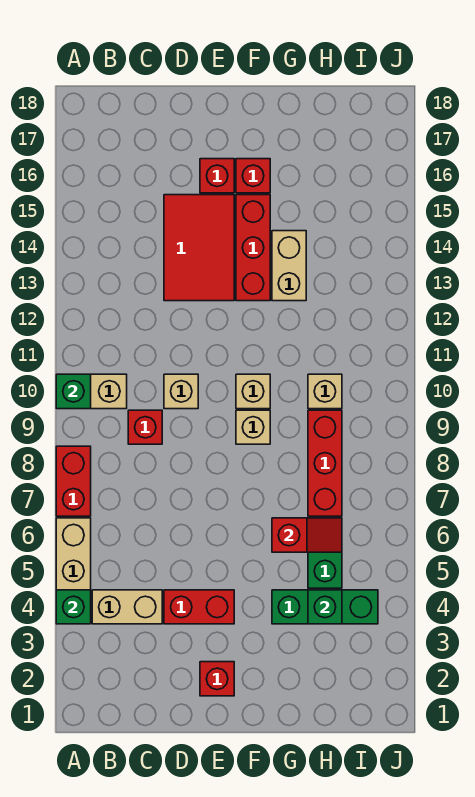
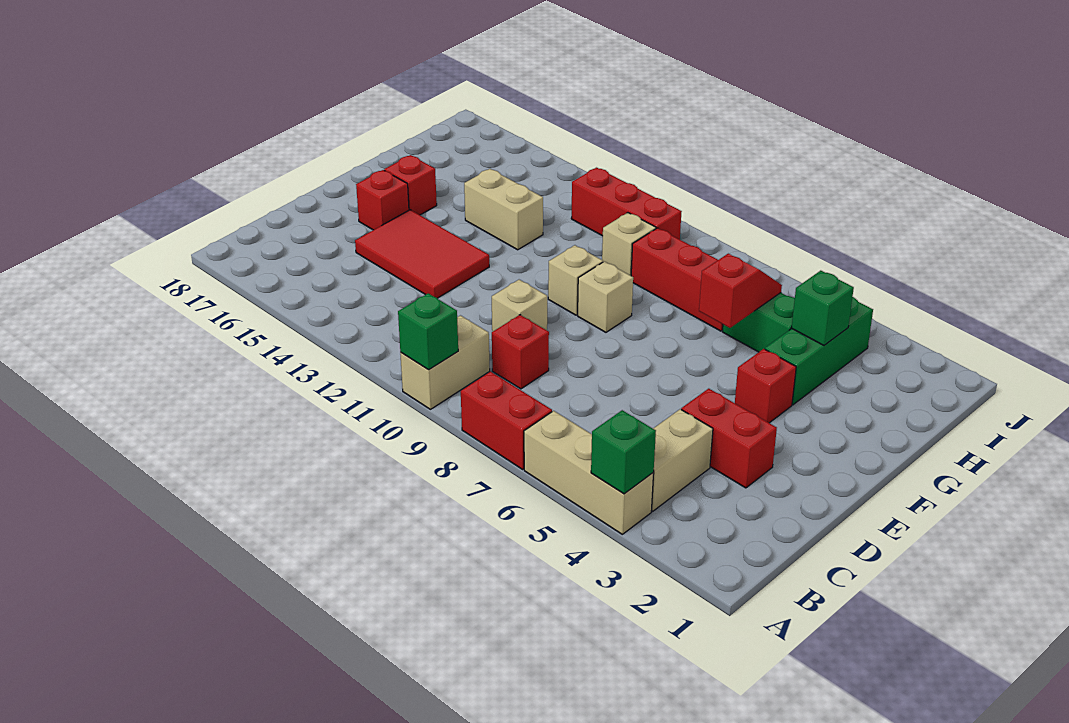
red brick D4:E4 level 1 -> red brick D3:D4 level 1
red brick E2 level 1 -> red brick F4 level 1
red brick F13:F15 level 1 -> red brick I10:I12 level 1

